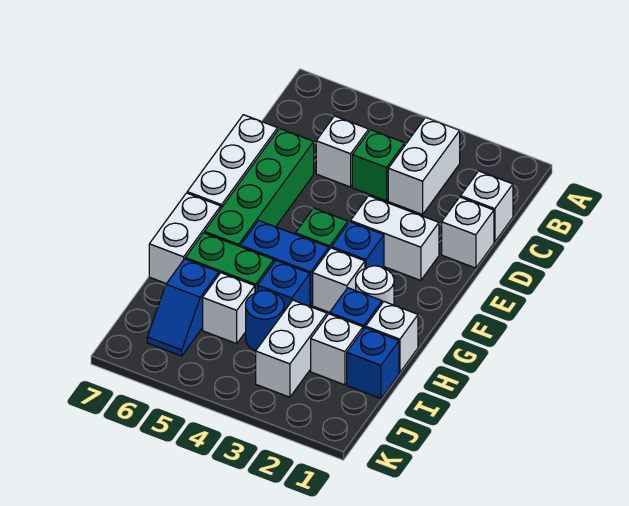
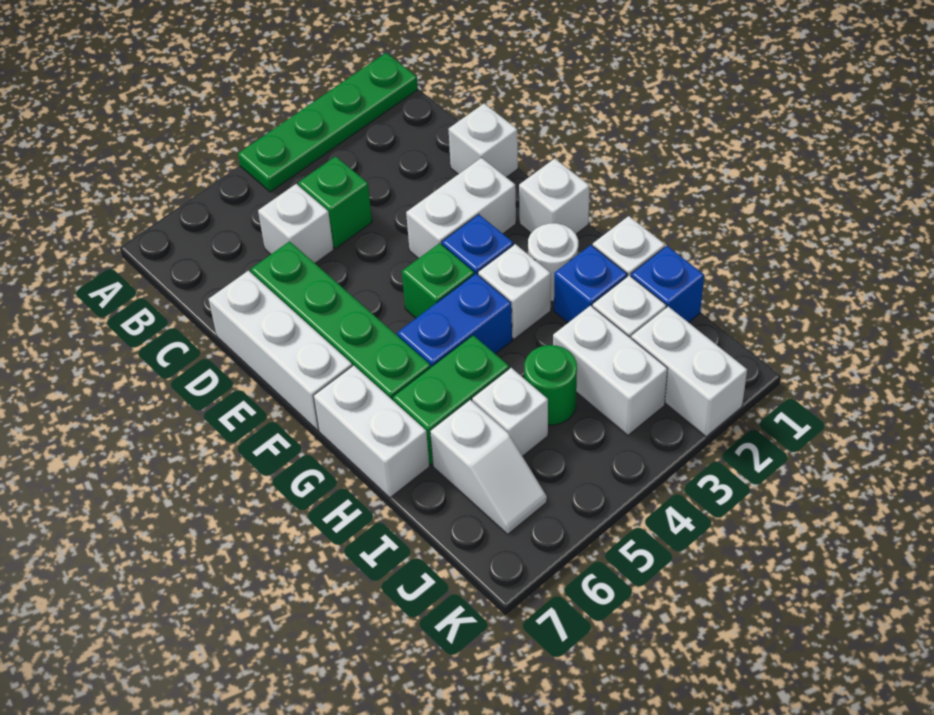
none -> green plate A1:A4 level 1
white brick B3:C3 level 1 -> white brick J2:K2 level 1
white brick C1 level 1 -> white brick F1 level 1
blue brick H4 level 1 -> none
blue round brick I4 level 1 -> green round brick I4 level 1
blue slope I6:J6 level 1 top I -> white slope I6:J6 level 1 top I

